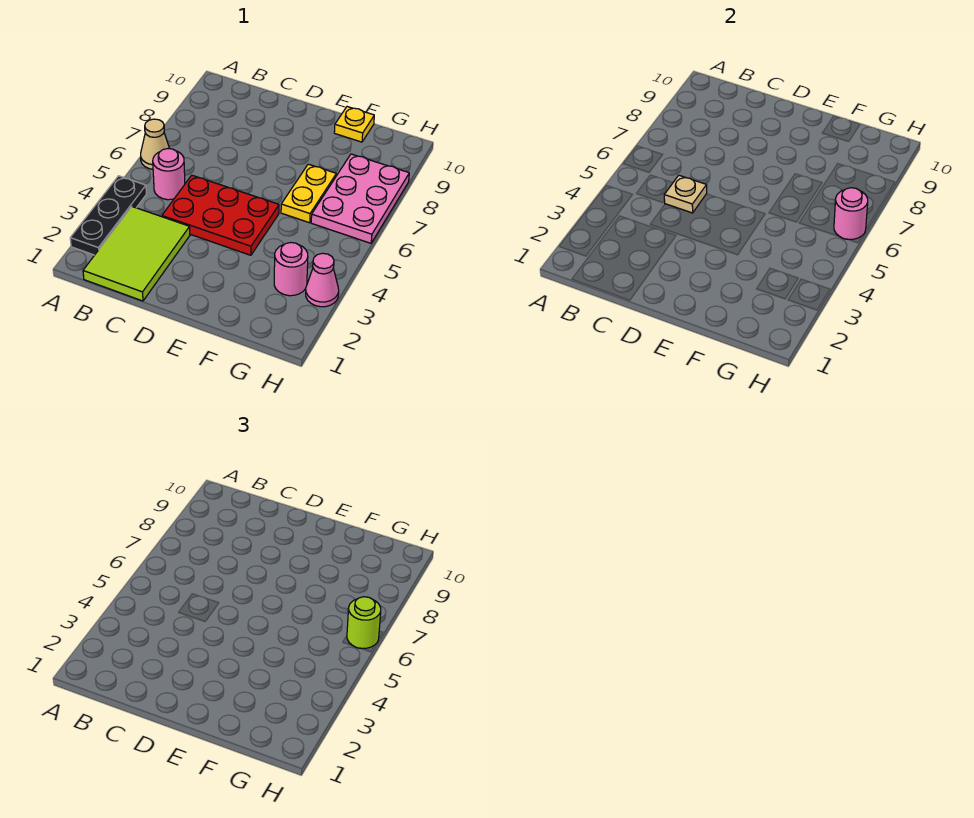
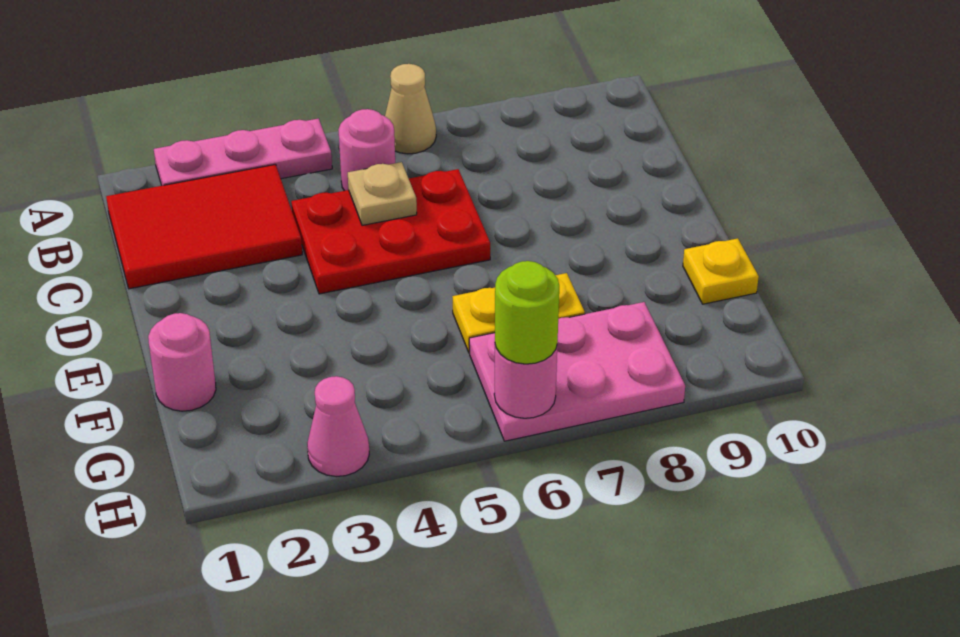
black plate A2:A4 level 1 -> pink plate A2:A4 level 1
lime tile B1:C3 level 1 -> red tile B1:C3 level 1
red plate C4:E5 level 1 -> red plate C4:D6 level 1
pink round brick G3 level 1 -> pink round brick F1 level 1

